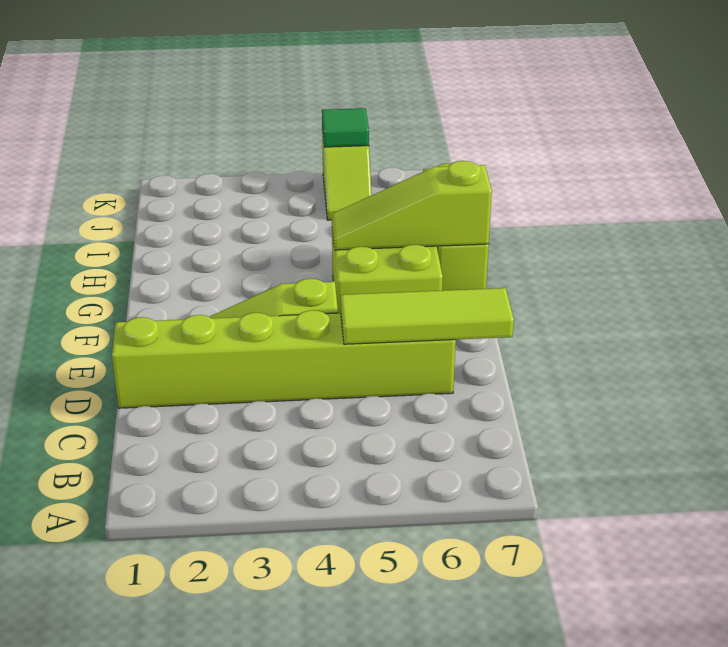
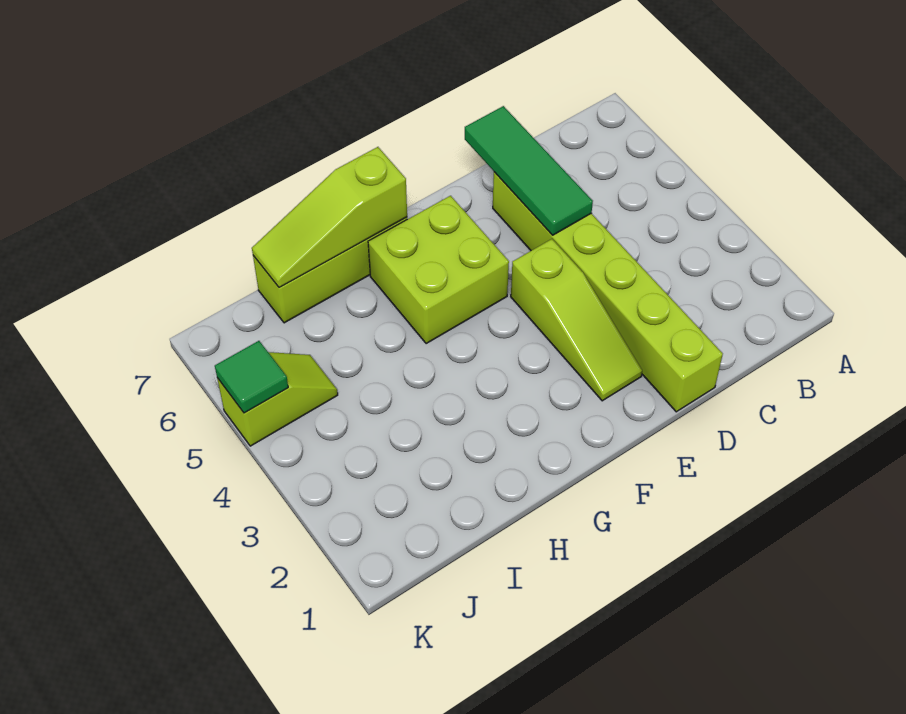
lime tile D5:D7 level 2 -> green tile D5:D7 level 2
lime slope G5:G7 level 2 top 7 -> lime slope G7:I7 level 2 top G

